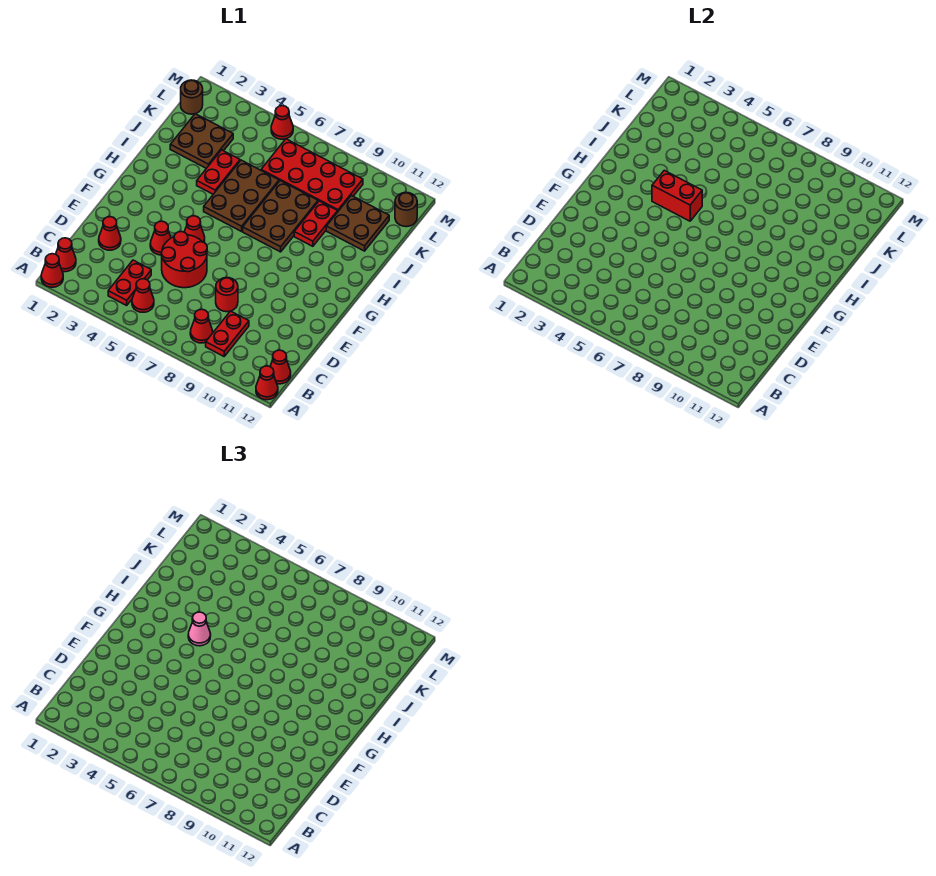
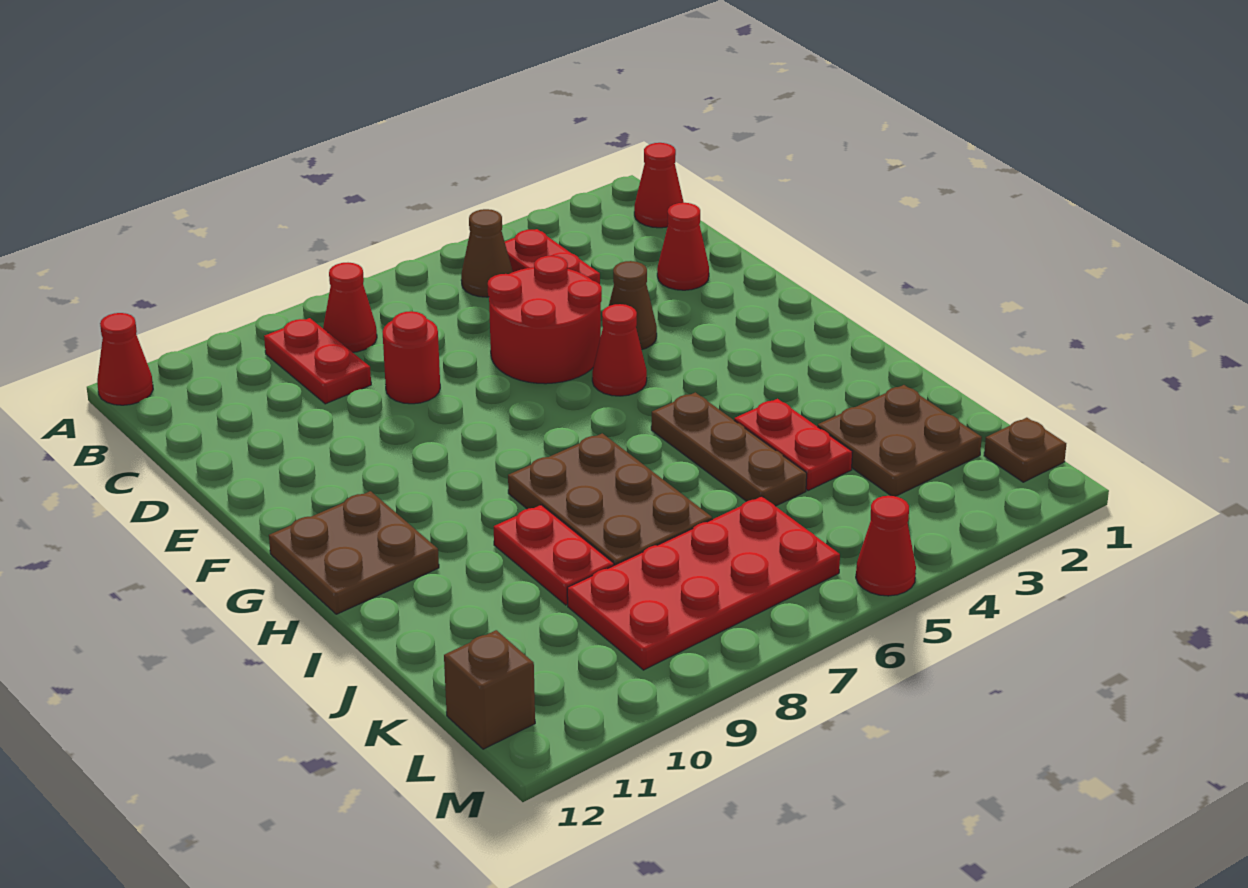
red cone A1 level 1 -> none
red cone B5 level 1 -> brown cone B5 level 1
red cone B12 level 1 -> none
red cone E4 level 1 -> brown cone E4 level 1
red brick H4:H5 level 2 -> none
pink cone H4 level 3 -> none
brown plate H5:J6 level 1 -> brown plate H5:J5 level 1
brown plate J10:K11 level 1 -> brown plate G11:H12 level 1
brown round brick L1 level 1 -> brown plate L1 level 1
brown round brick L12 level 1 -> brown brick L12 level 1

